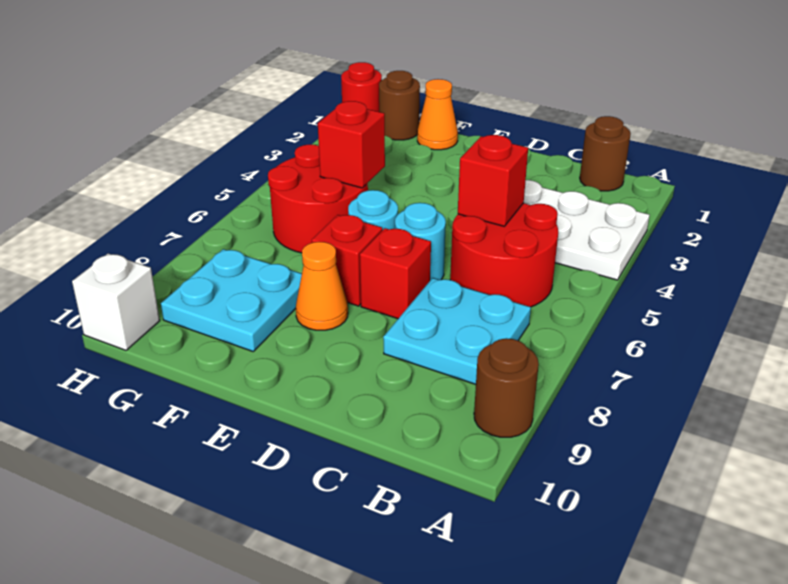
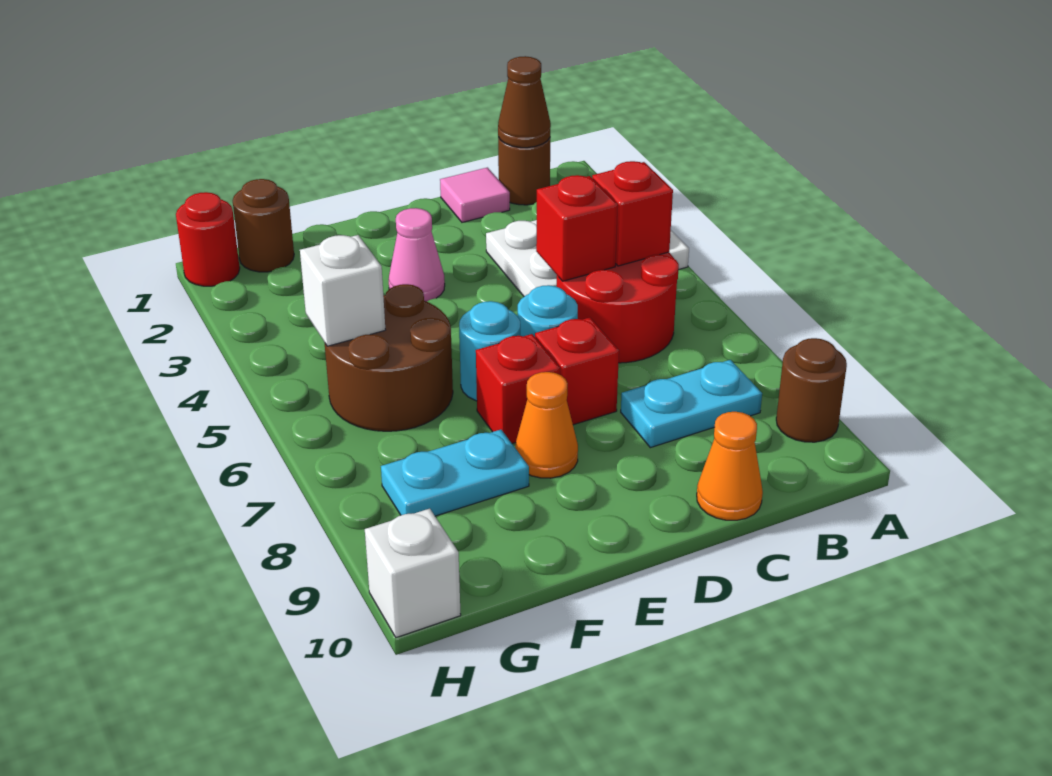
none -> brown cone B1 level 2
cyan plate B7:C8 level 1 -> cyan plate B8:C8 level 1
none -> pink tile C1 level 1
none -> pink cone E3 level 1
orange cone F1 level 1 -> orange cone C10 level 1
red round brick F5:G6 level 1 -> brown round brick F5:G6 level 1
red brick F5 level 2 -> red brick B5 level 2
cyan plate F8:G9 level 1 -> cyan plate F8:G8 level 1
none -> white brick G5 level 2

